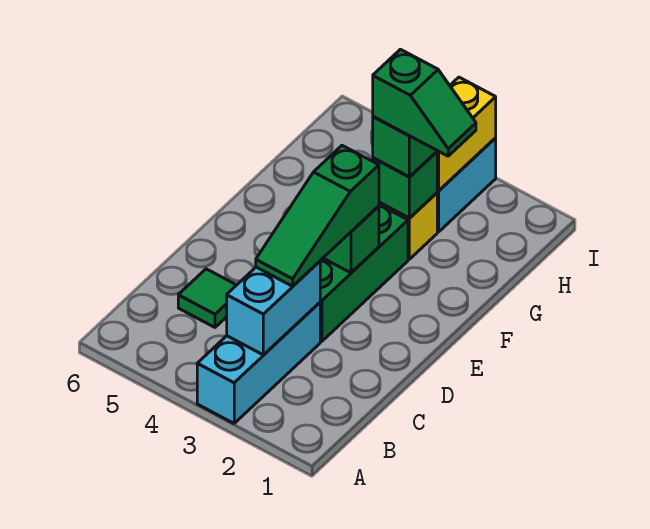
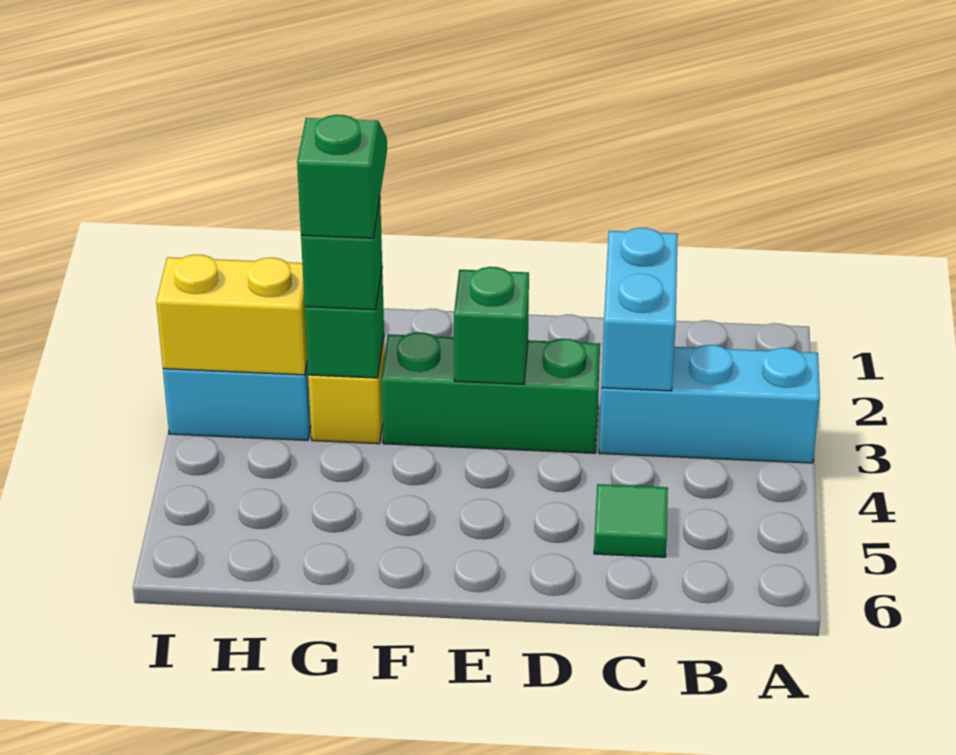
cyan brick B3:C3 level 2 -> cyan brick C2:C3 level 2
green slope C3:E3 level 3 top E -> none

